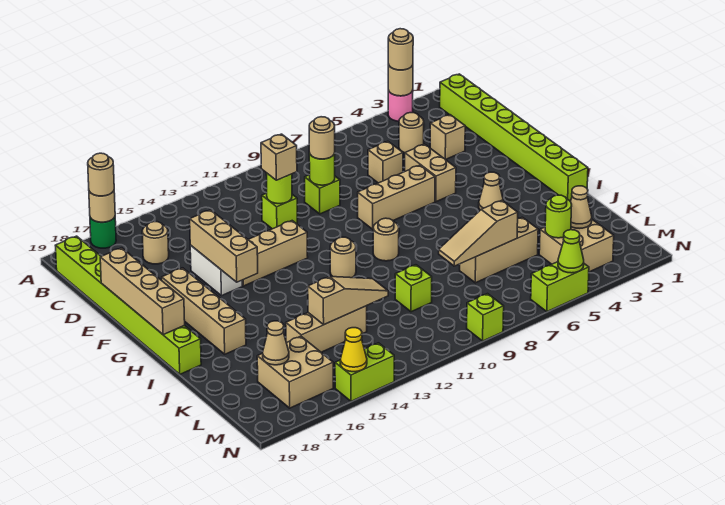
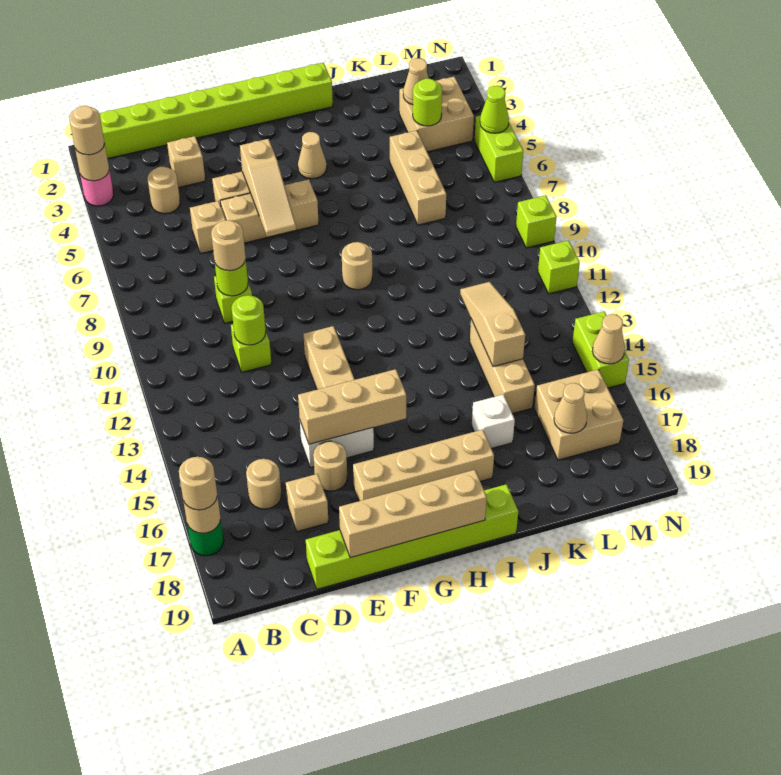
lime brick B19:I19 level 1 -> lime brick D19:I19 level 1
tan brick D11 level 3 -> tan brick D17 level 1
tan brick F6:F8 level 1 -> tan brick E6:G6 level 1
tan round brick H11 level 1 -> tan round brick E16 level 1
none -> white brick J16 level 1
tan slope K6:K8 level 2 top 6 -> tan slope F5:F7 level 2 top 5
lime brick K10 level 1 -> lime brick N11 level 1
yellow cone N15 level 2 -> tan cone N15 level 2

